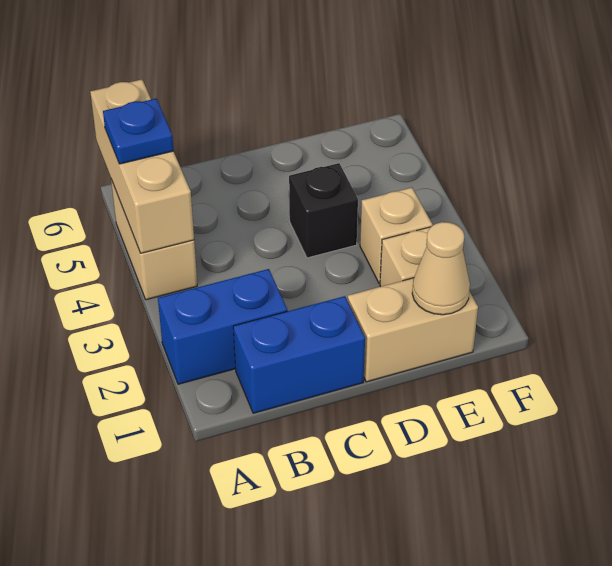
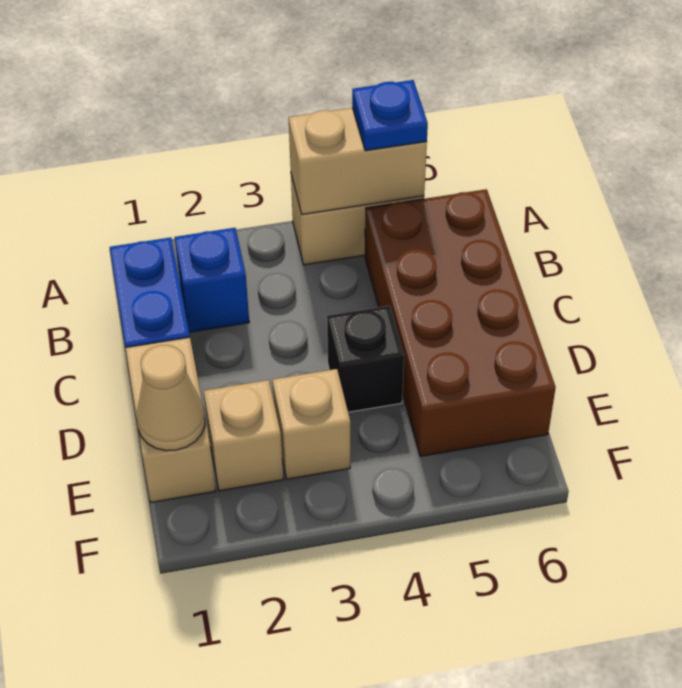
blue brick A2:B2 level 1 -> blue brick B2 level 1
tan brick A4:A6 level 2 -> tan brick A4:A5 level 2
none -> brown brick B5:E6 level 1

